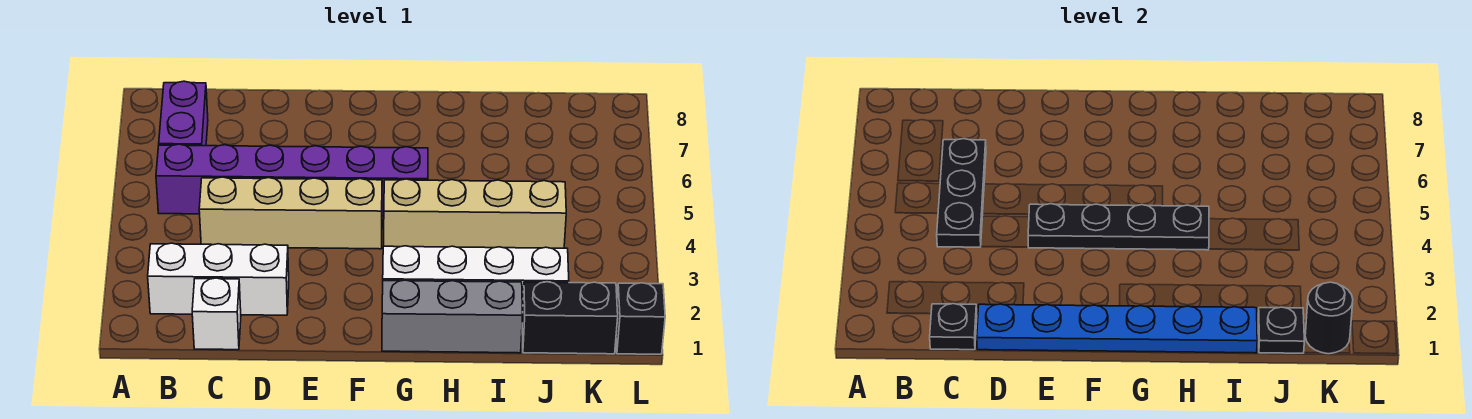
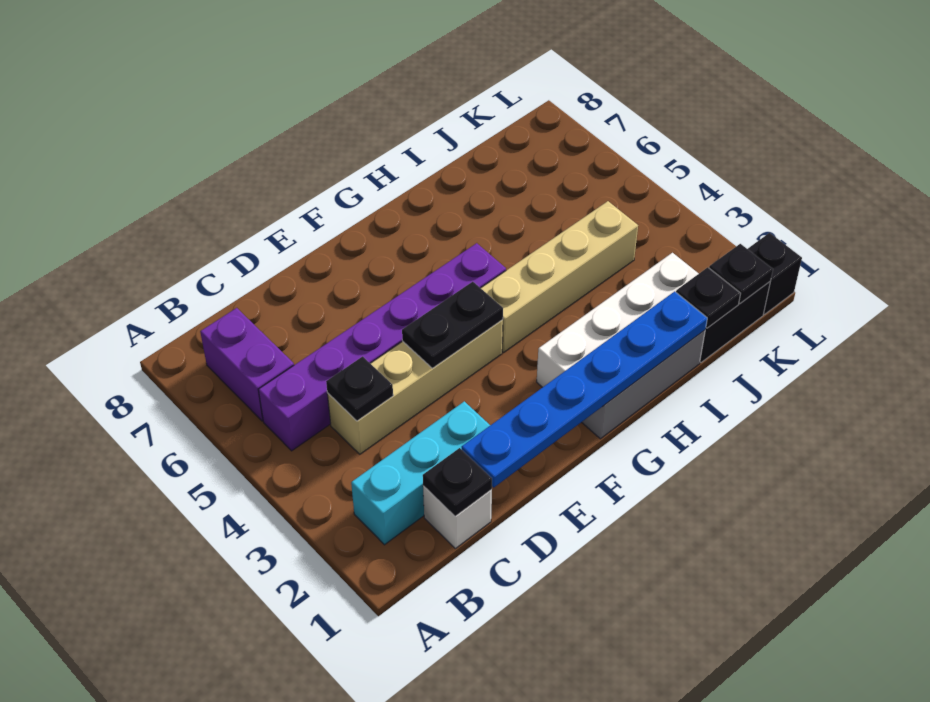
white brick B2:D2 level 1 -> cyan brick B2:D2 level 1
black plate C4:C6 level 2 -> black plate C4 level 2
black plate E4:H4 level 2 -> black plate E4:F4 level 2
black round brick K1 level 2 -> black plate K1 level 2

